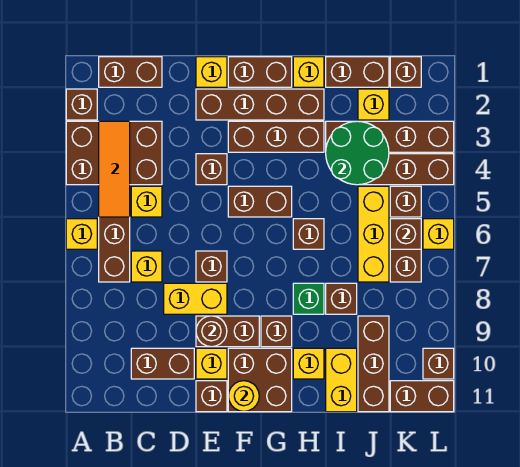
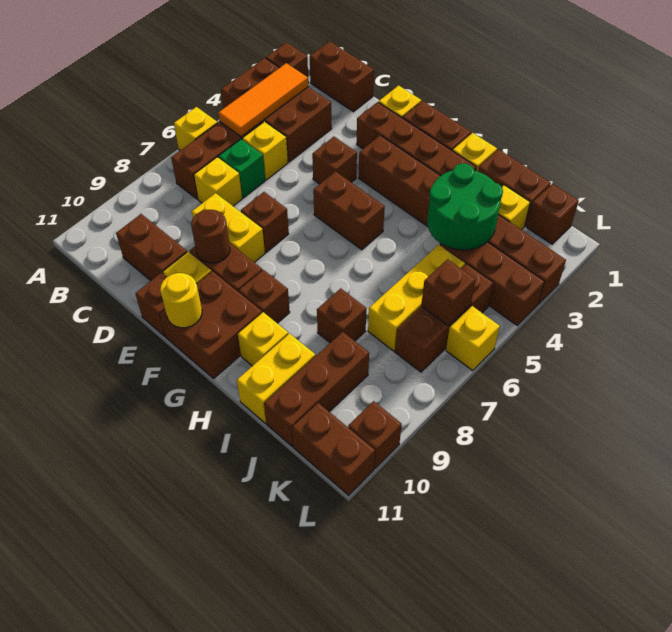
brown brick H6 level 1 -> none
green brick H8 level 1 -> green brick C6 level 1

